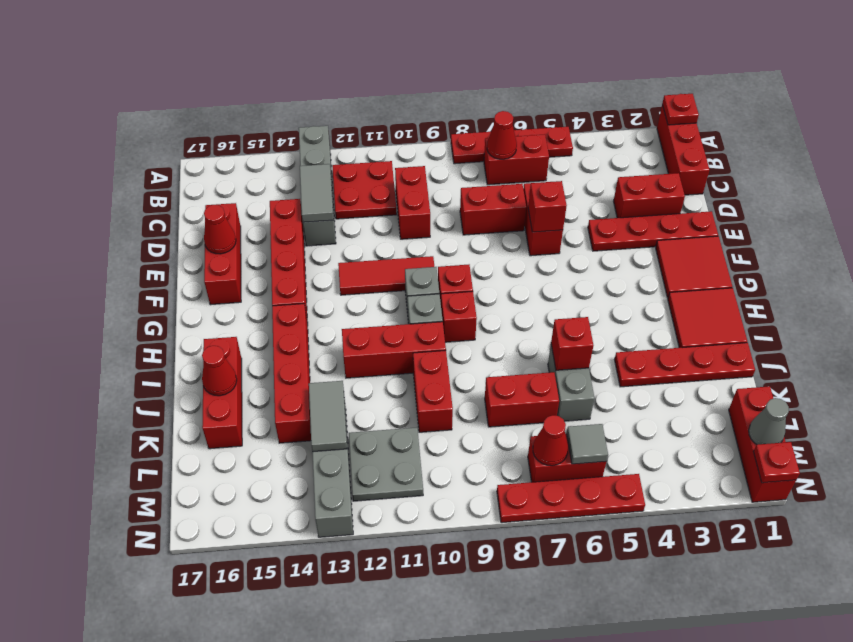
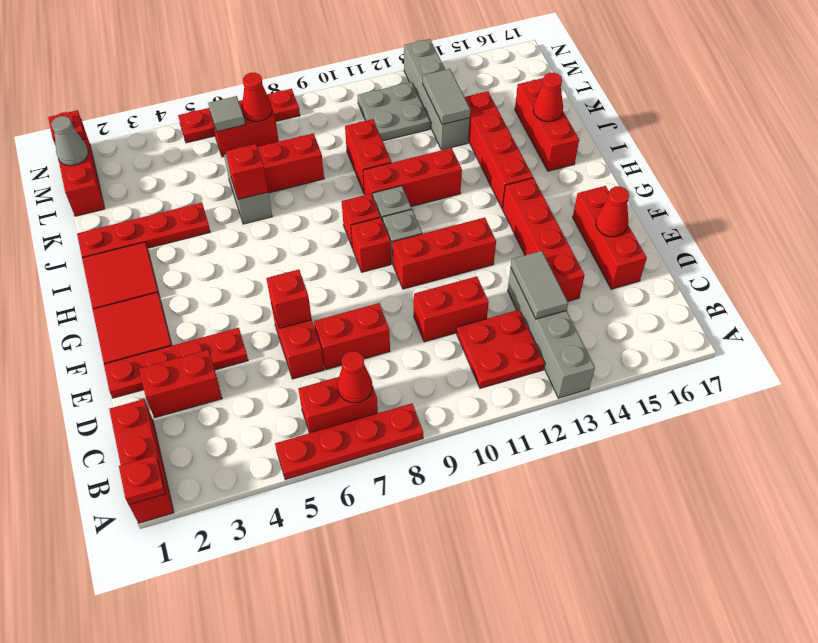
red brick C10:D10 level 1 -> red brick D10:D11 level 1
red tile F10:F12 level 1 -> red brick F10:F12 level 1

